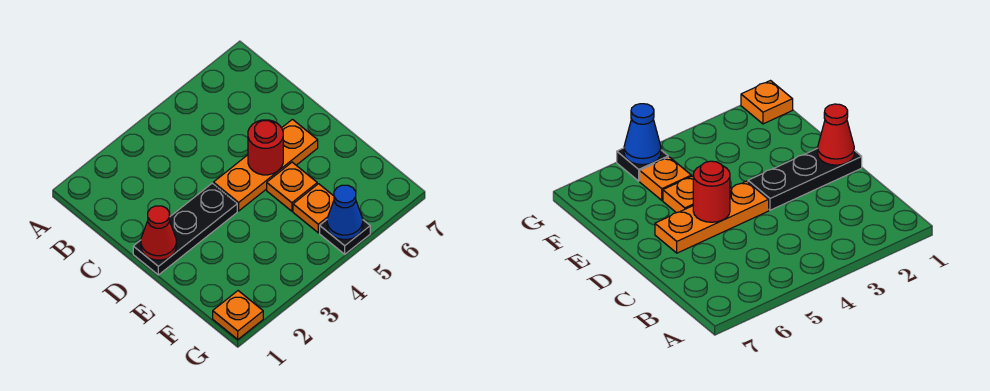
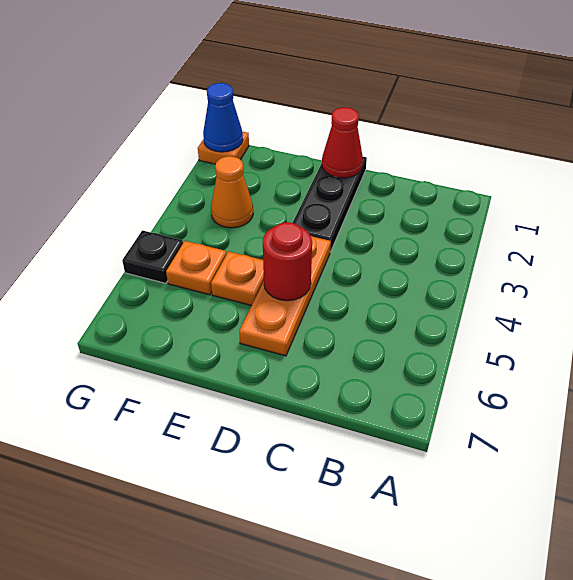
none -> orange cone F3 level 1
blue cone G5 level 2 -> blue cone G1 level 2

